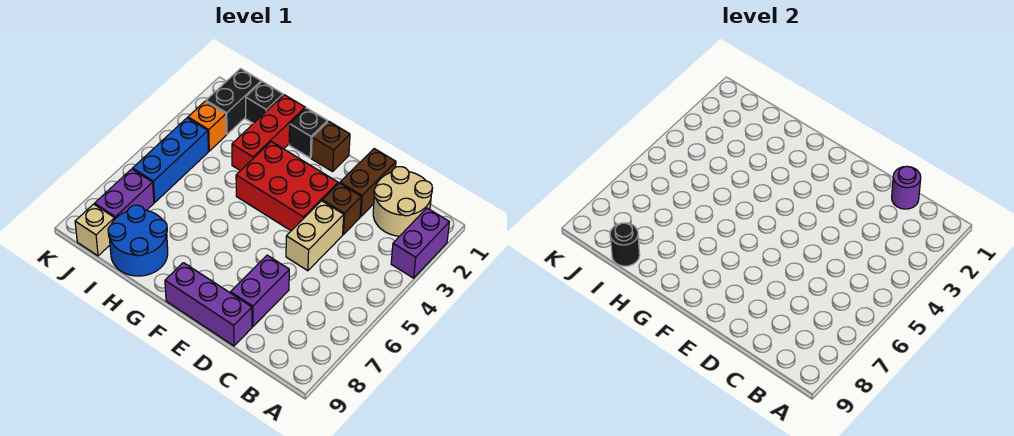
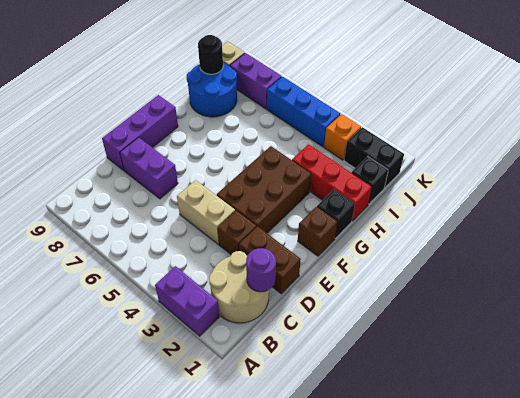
red brick E3:G4 level 1 -> brown brick E3:G4 level 1

